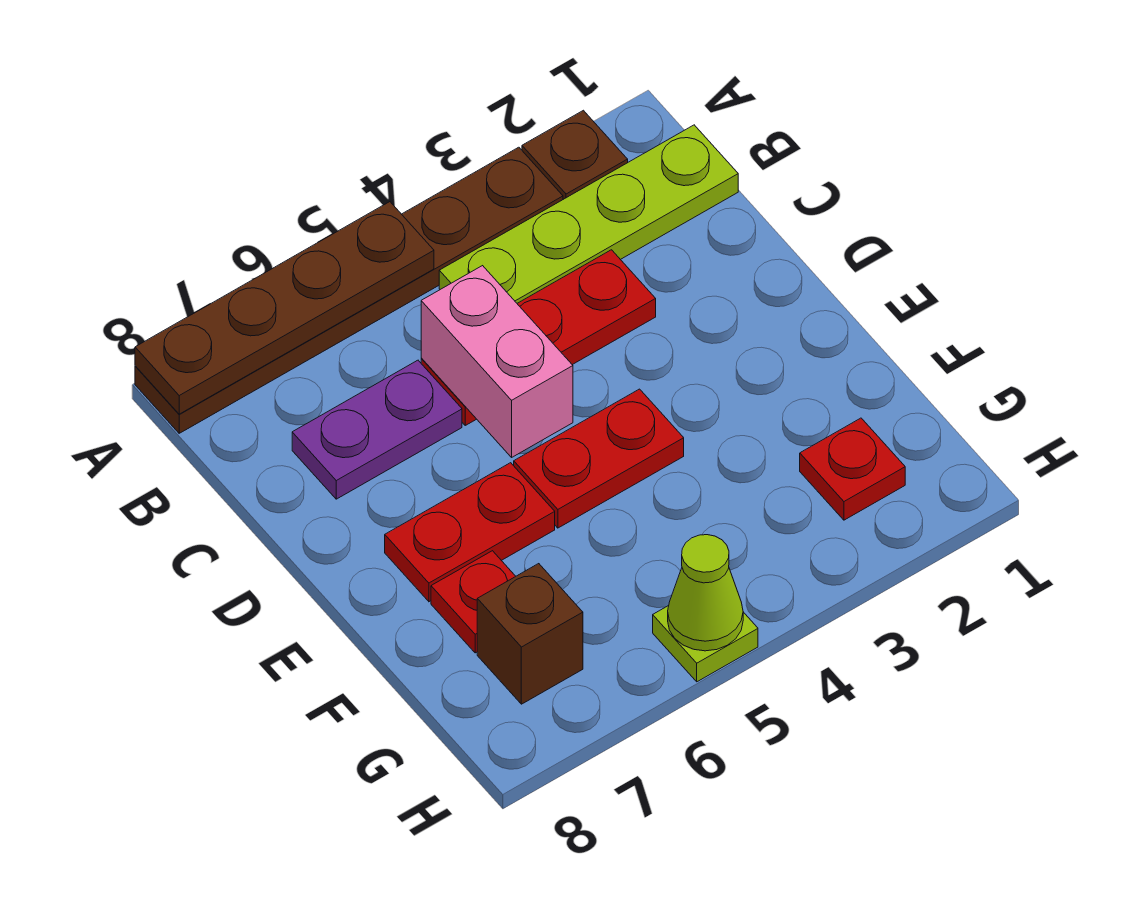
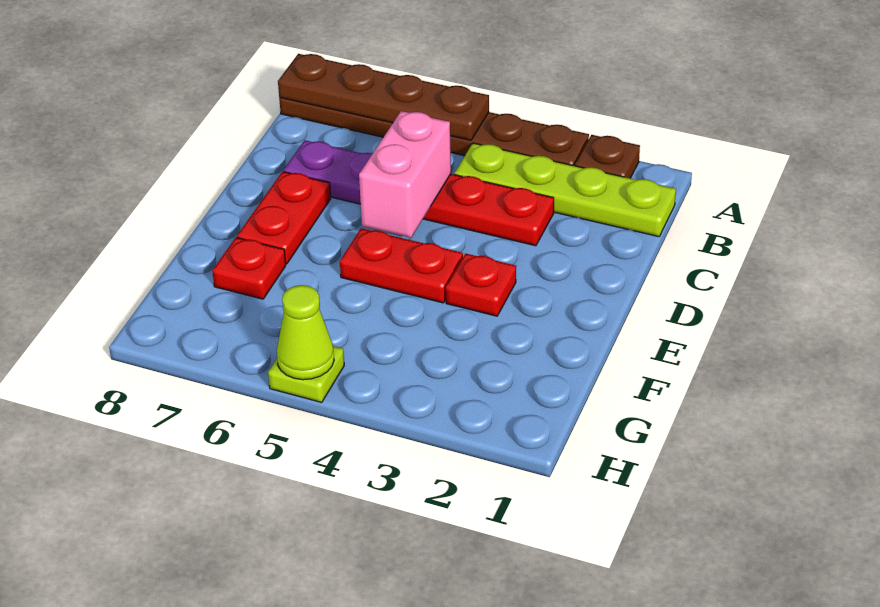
red plate E6:E7 level 1 -> red plate D7:E7 level 1
red plate G2 level 1 -> red plate E3 level 1
brown brick G7 level 1 -> none

